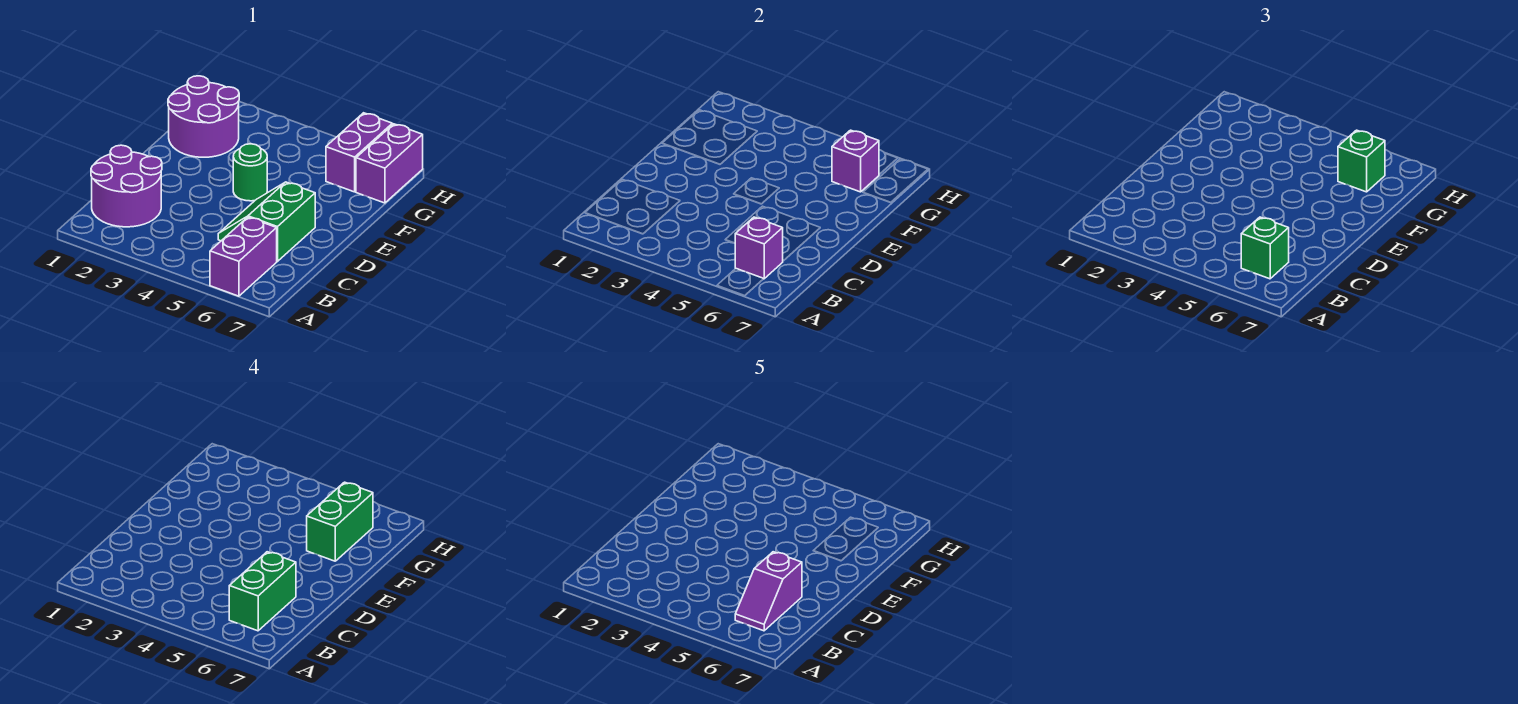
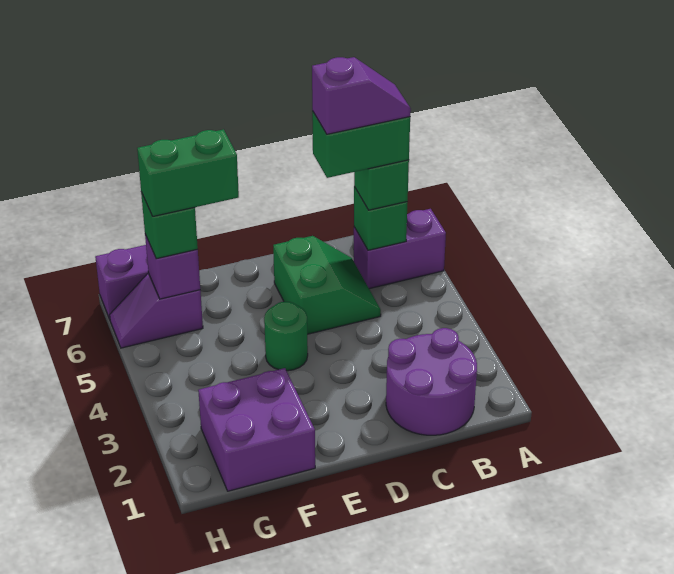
purple brick B6 level 2 -> green brick B6 level 2
green slope C5:D6 level 1 top 6 -> green slope C5:D6 level 1 top D
purple round brick F1:G2 level 1 -> purple brick F1:G2 level 1
purple brick G6:H6 level 1 -> purple slope G6:H6 level 1 top G

